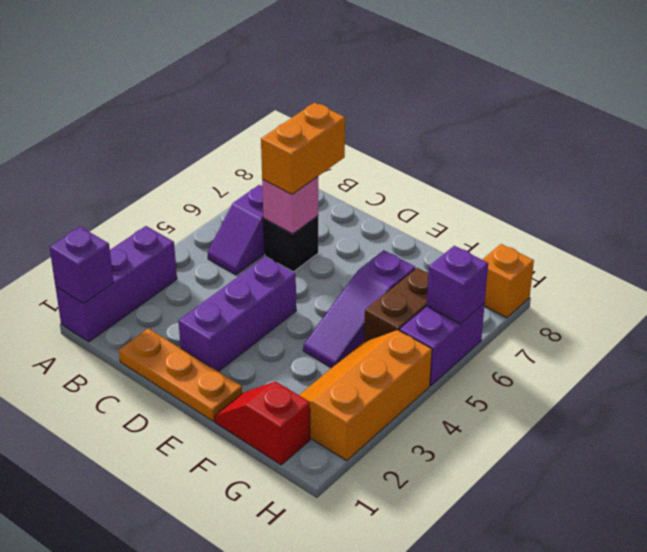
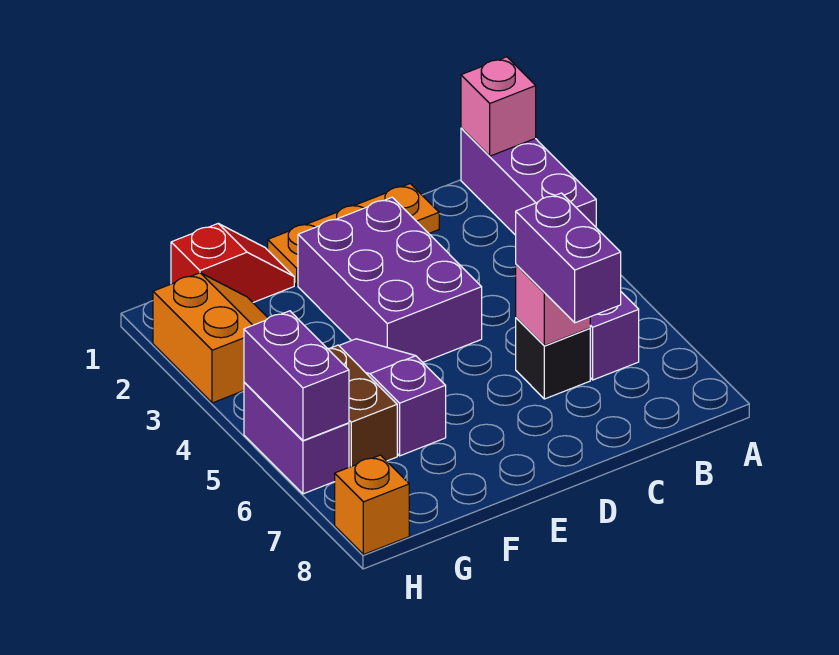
purple brick A1 level 2 -> pink brick A1 level 2
orange brick C6:C7 level 3 -> purple brick C6:C7 level 3
purple brick D2:D4 level 1 -> purple brick D2:E4 level 1
orange slope G2:H4 level 1 top H -> orange slope G2:H3 level 1 top H
purple brick H6 level 2 -> purple brick H5:H6 level 2

